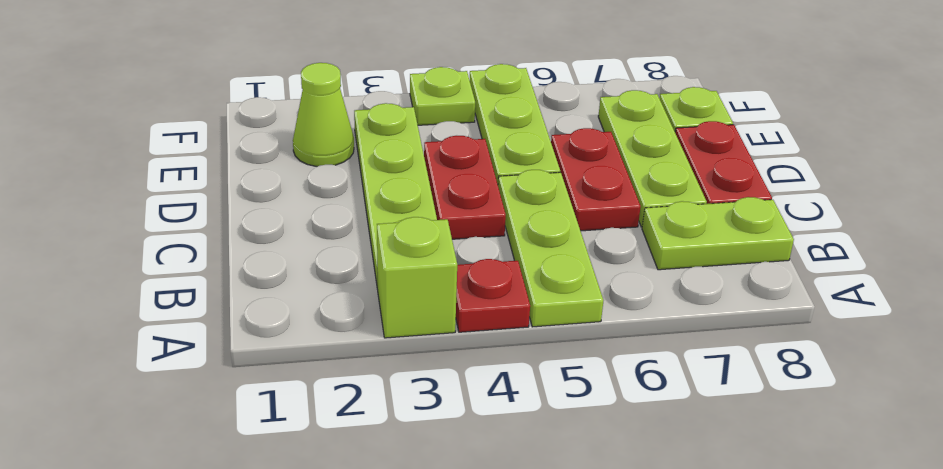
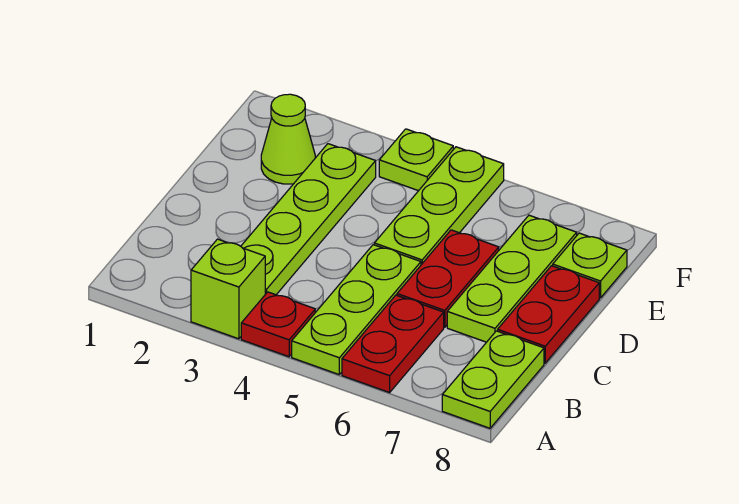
lime plate B7:B8 level 1 -> lime plate A8:B8 level 1
red plate C4:D4 level 1 -> red plate A6:B6 level 1

